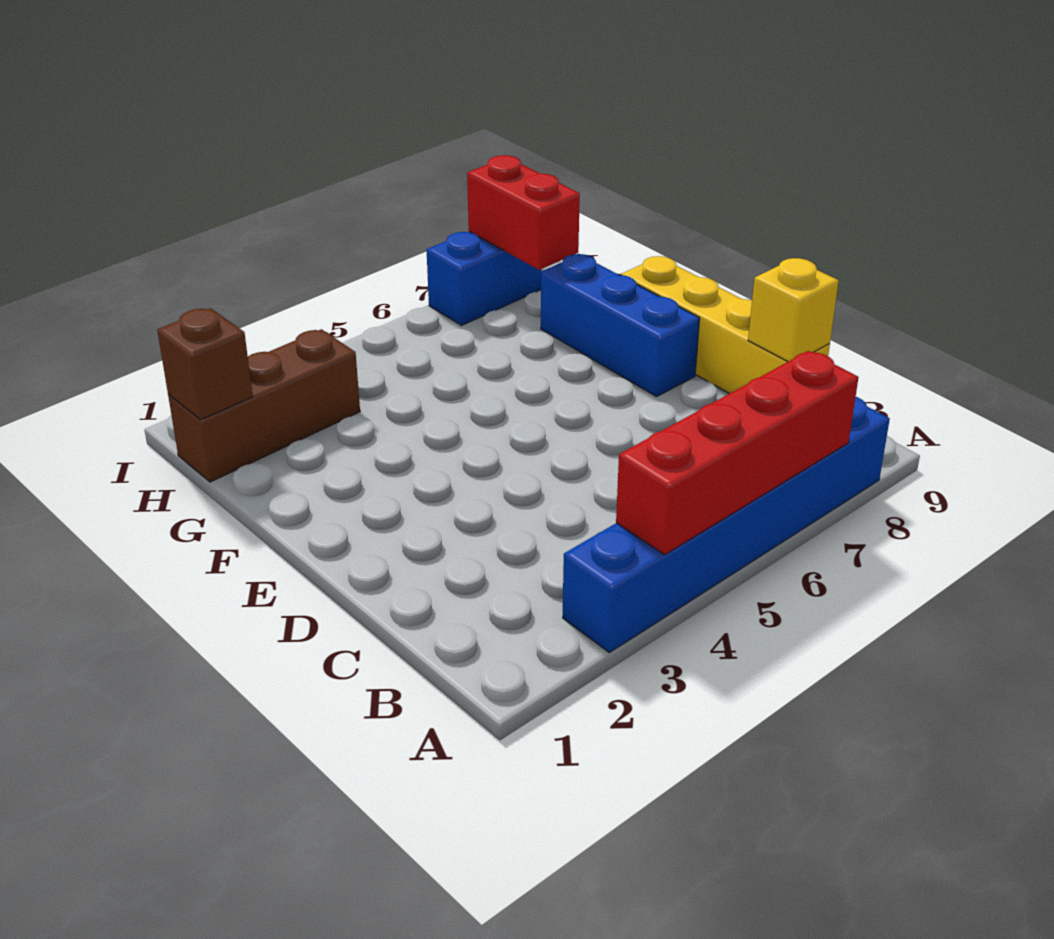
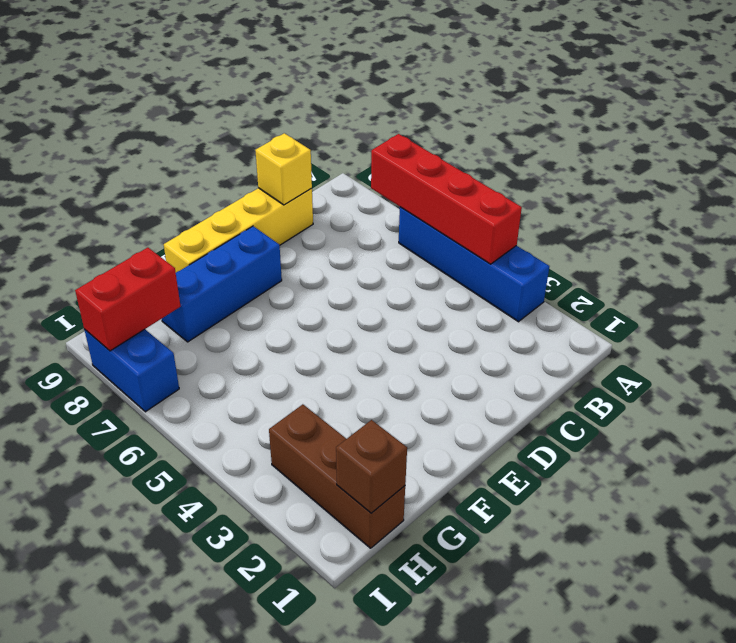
blue brick A3:A8 level 1 -> blue brick A3:A6 level 1

